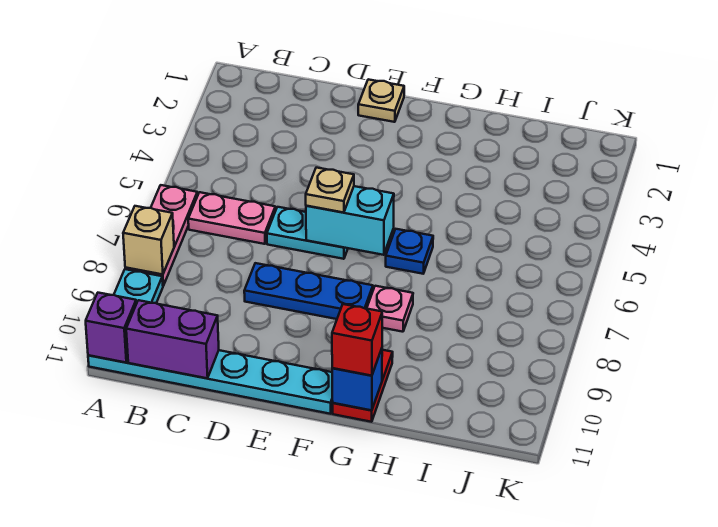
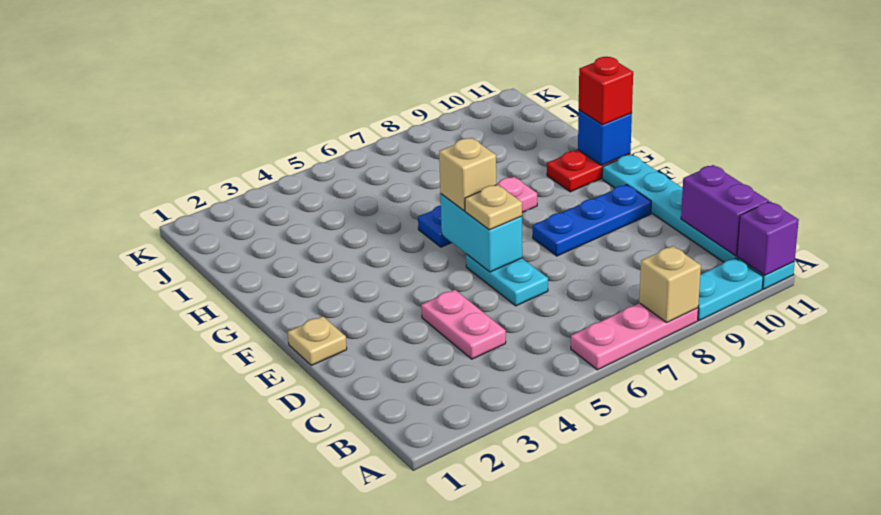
pink plate B6:C6 level 1 -> pink plate C4:D4 level 1
blue plate D8:F8 level 1 -> blue plate E8:E10 level 1
none -> tan brick F6 level 3

